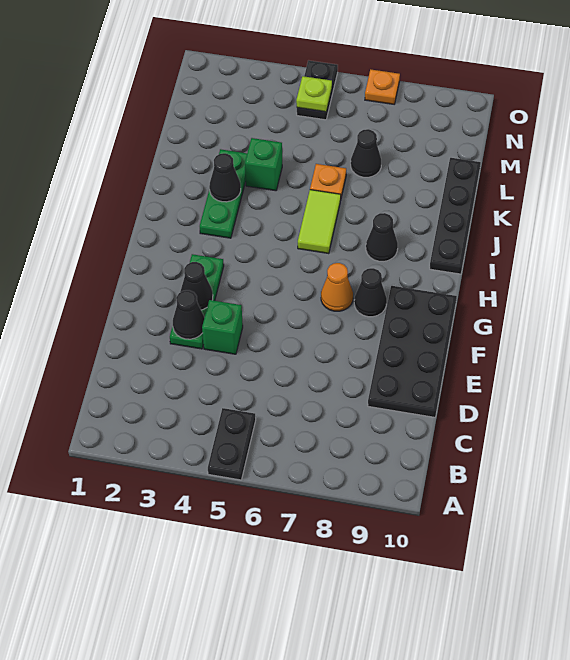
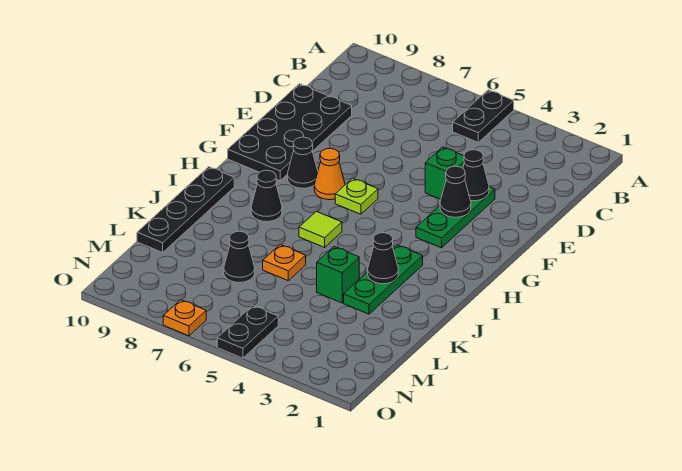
lime tile I6:J6 level 1 -> lime tile I6 level 1
lime plate N5 level 2 -> lime plate G6 level 1

